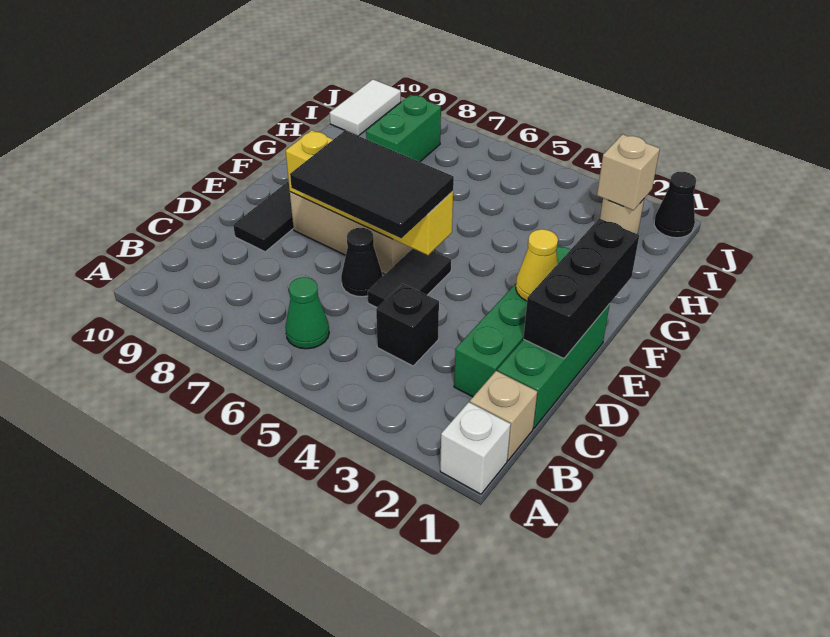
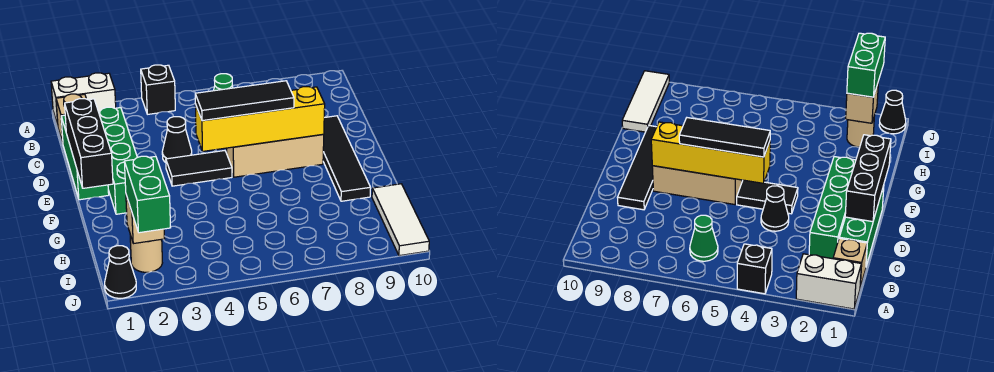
white brick A1 level 1 -> white brick A1:A2 level 1
black brick C4 level 1 -> black brick A4 level 1
black tile D5:E5 level 1 -> black tile E4:E5 level 1
black tile D5:E7 level 3 -> black tile E5:E7 level 3
black cone D6 level 1 -> black cone D4 level 1
yellow cone E2 level 2 -> none
green brick H8:I8 level 1 -> green brick I2:J2 level 3
white tile I10:J10 level 1 -> white tile H10:J10 level 1

